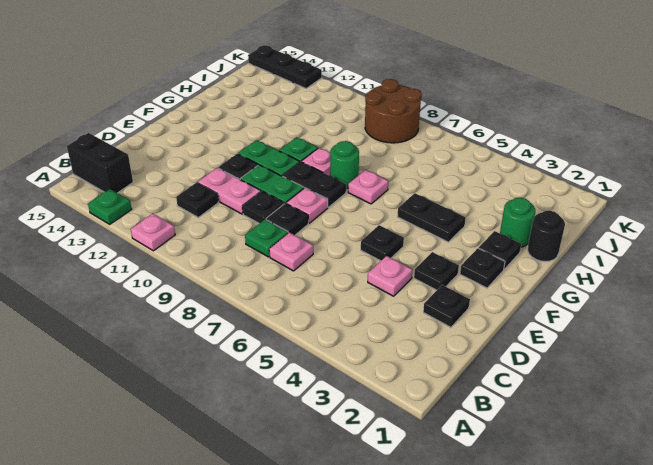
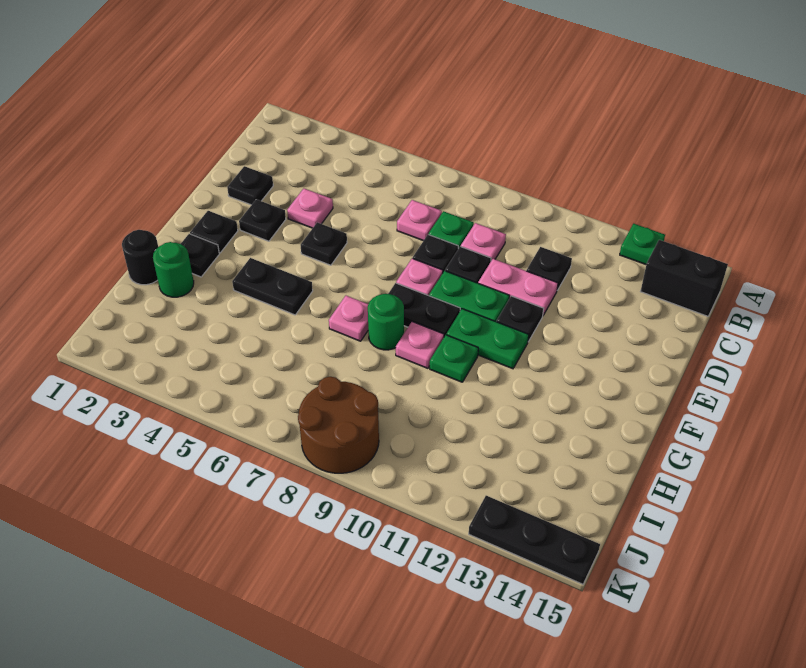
pink plate A11 level 1 -> pink plate C9 level 1

